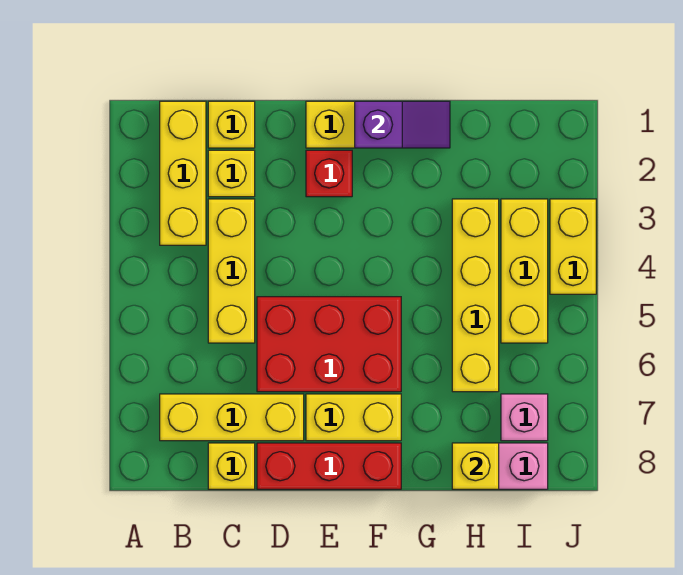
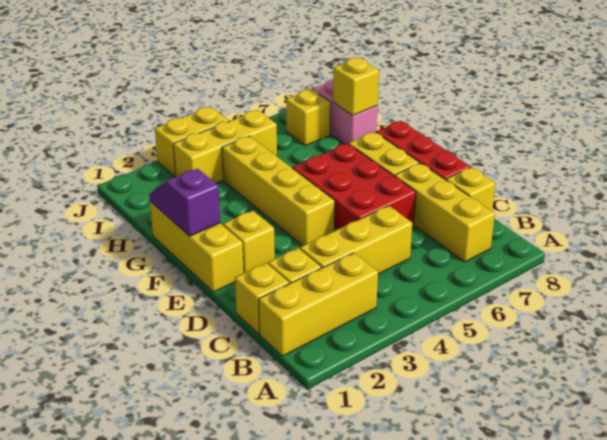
red brick E2 level 1 -> yellow brick E2 level 1
yellow brick H3:H6 level 1 -> yellow brick E4:H4 level 1
pink brick I7 level 1 -> yellow brick I7 level 1

